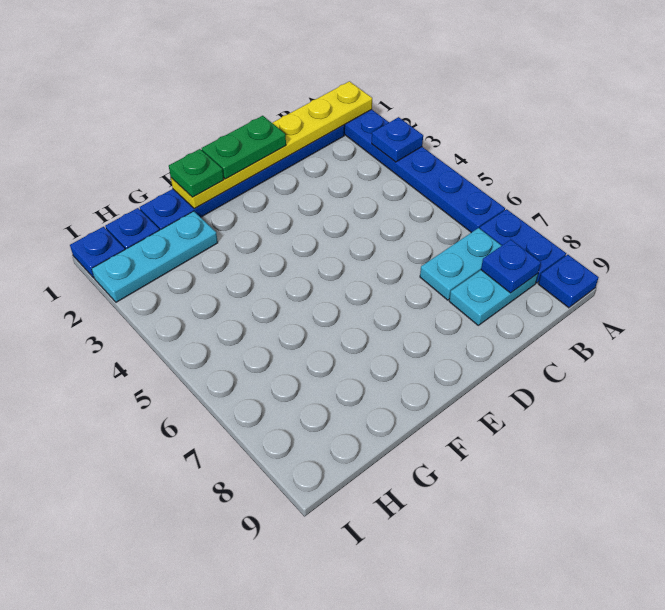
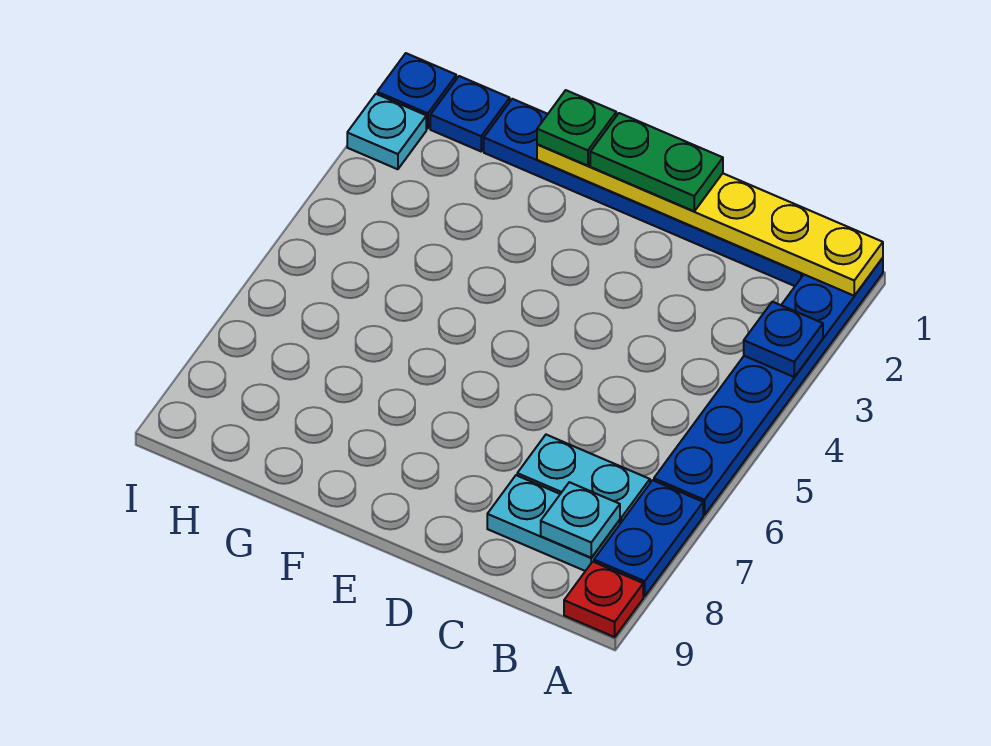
blue plate A9 level 1 -> red plate A9 level 1
blue plate B8 level 2 -> cyan plate B8 level 2
cyan plate G2:I2 level 1 -> cyan plate I2 level 1

